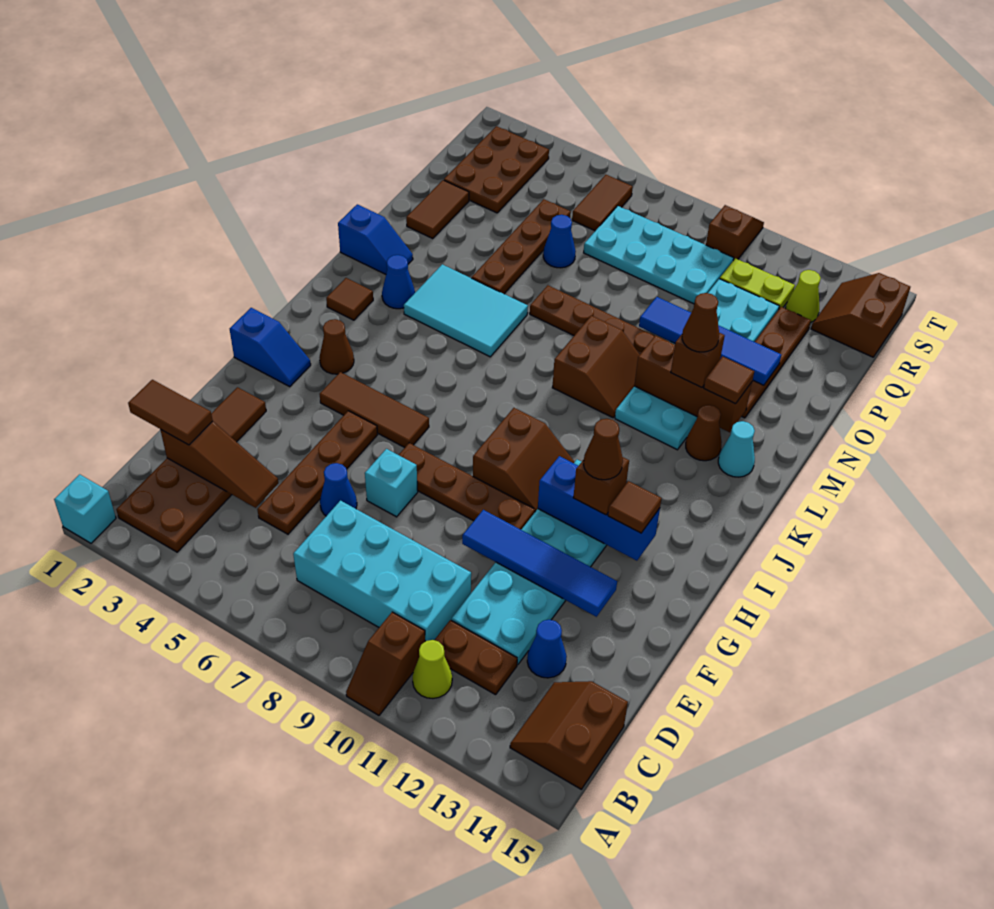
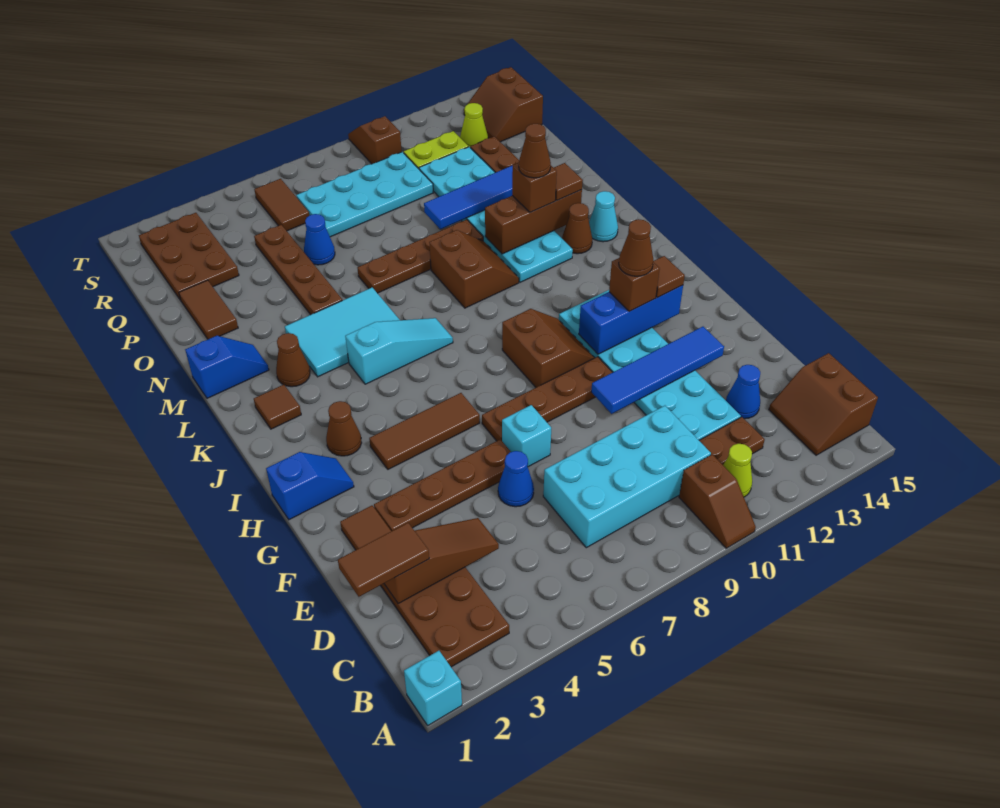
brown plate D5:G5 level 1 -> brown plate F3:F6 level 1
none -> cyan slope K5:K7 level 1 top 5
blue cone L3 level 1 -> brown cone L3 level 1

